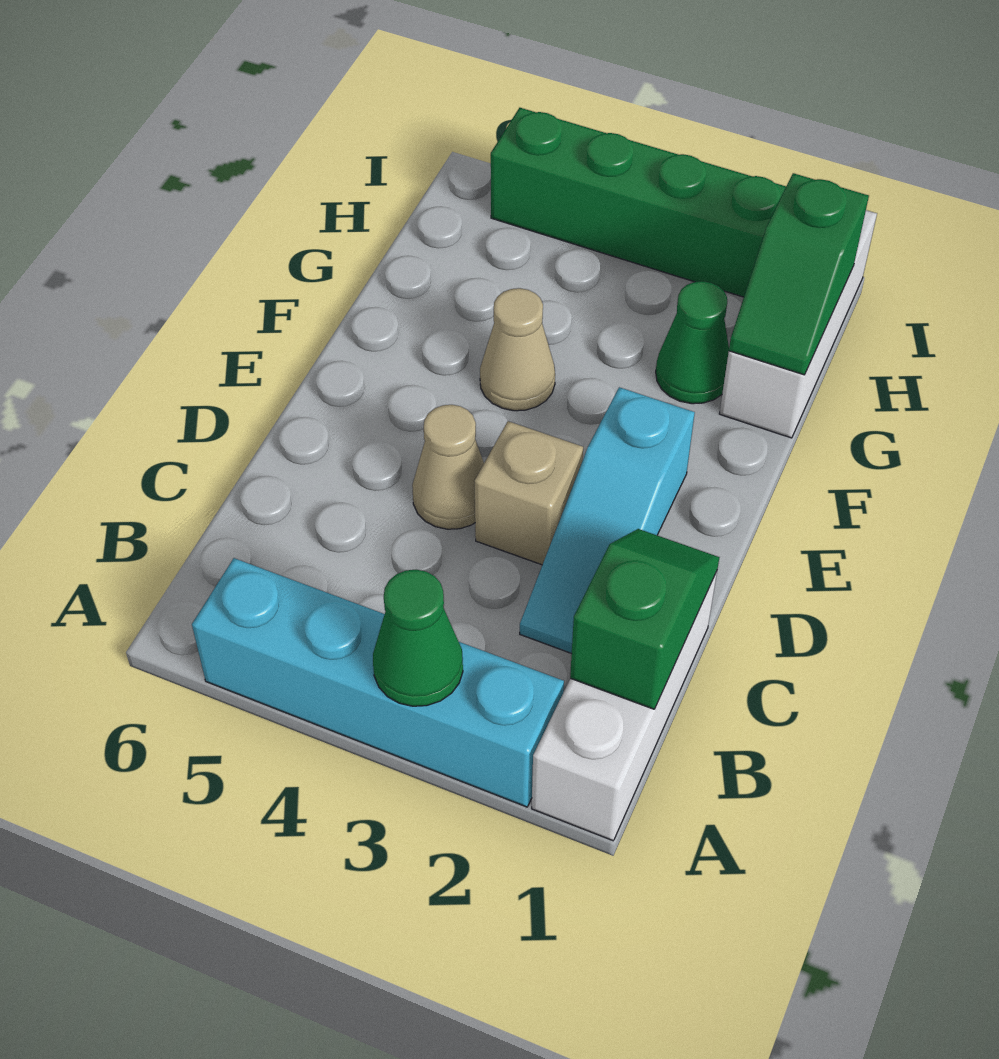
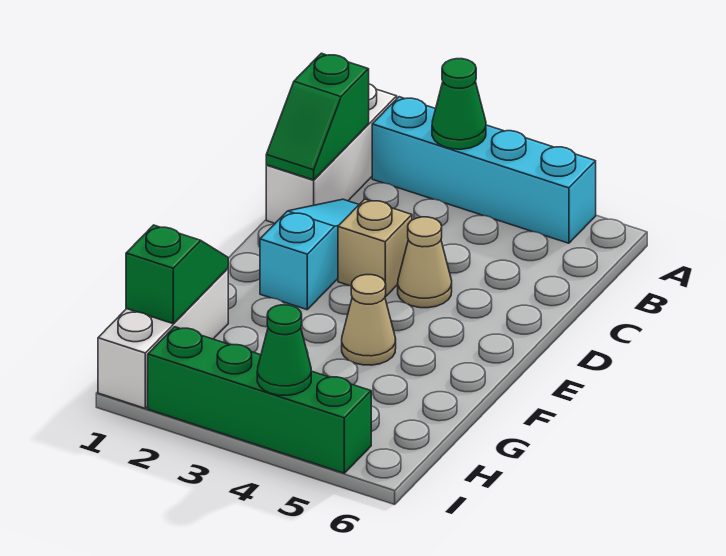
green cone G2 level 1 -> green cone I4 level 2

